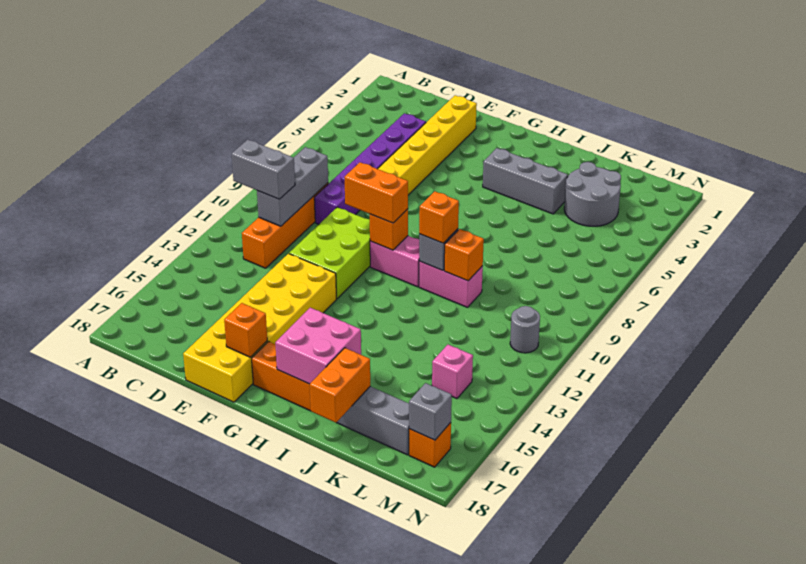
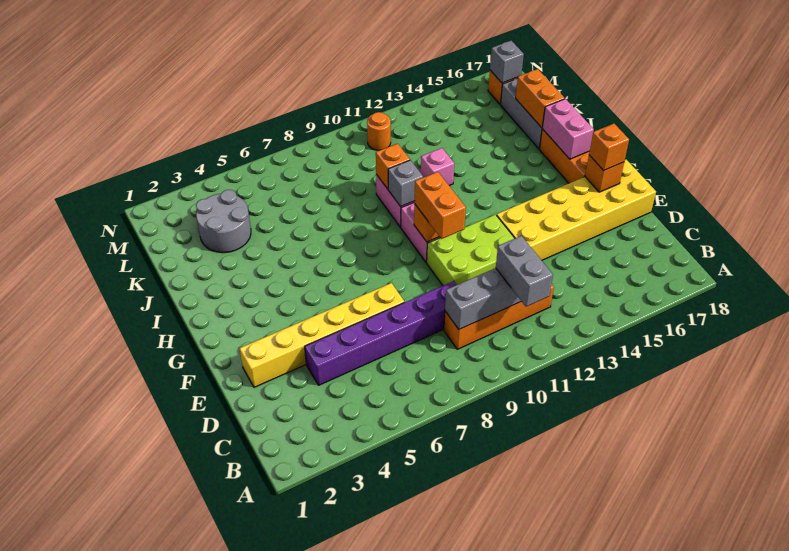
grey brick H4:J4 level 1 -> none
pink brick H16:I17 level 2 -> pink brick H17:I17 level 2
orange brick I10 level 3 -> orange brick F17 level 3
orange brick J17:J18 level 2 -> orange brick J17:K17 level 2
pink brick L14 level 1 -> pink brick J12 level 1
grey round brick M11 level 1 -> orange round brick M11 level 1

